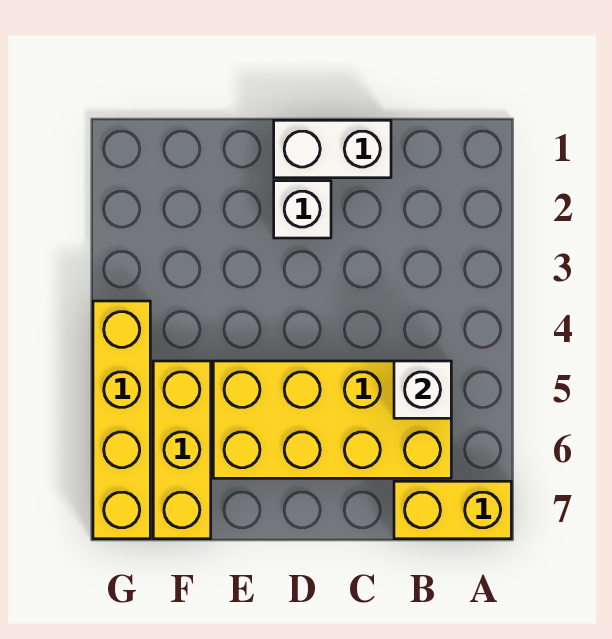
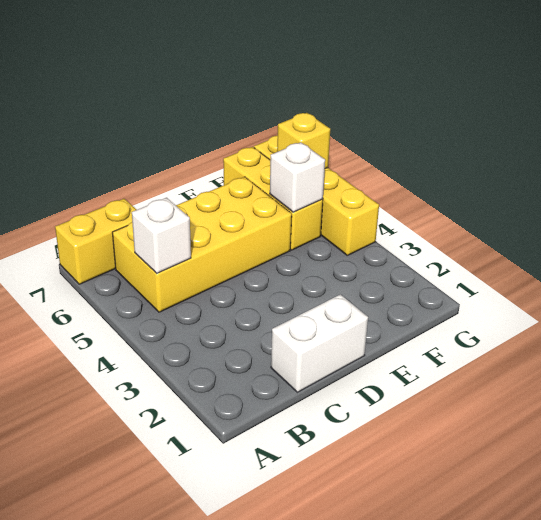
white brick D2 level 1 -> white brick F5 level 2
none -> yellow brick G6 level 2

